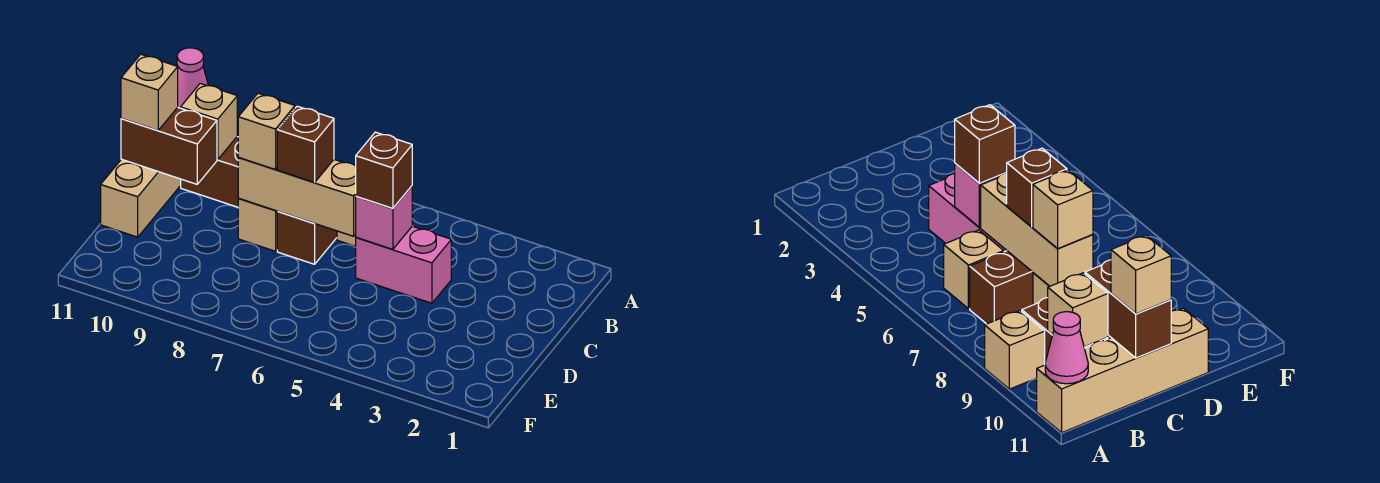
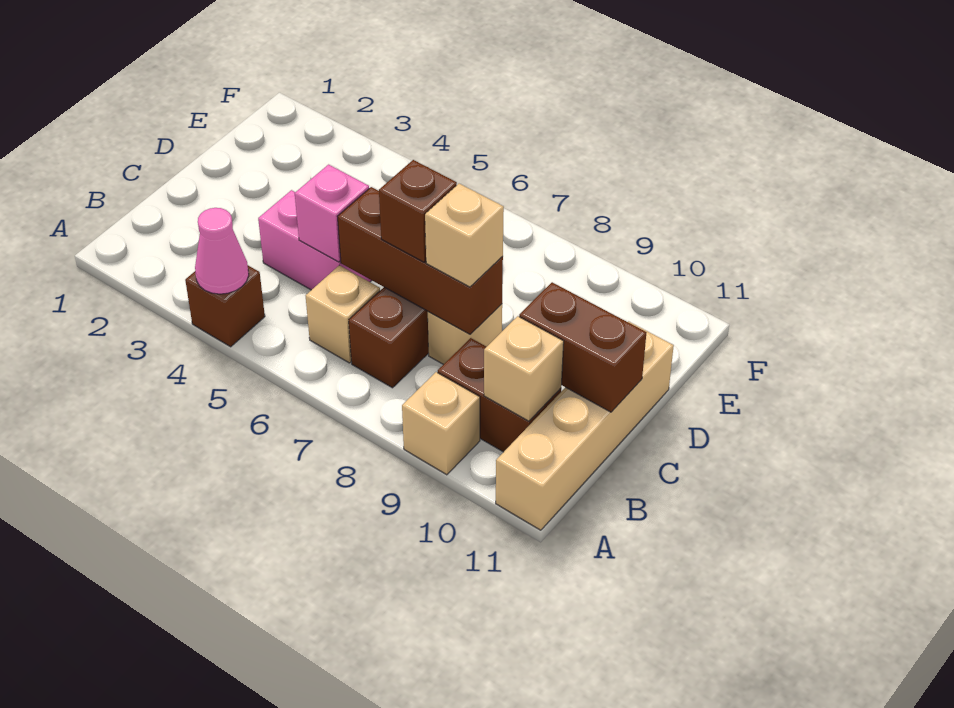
pink cone A11 level 2 -> pink cone A4 level 2
brown brick C5 level 3 -> brown brick A4 level 1
tan brick C6:C8 level 2 -> brown brick C6:C8 level 2
tan brick C11 level 3 -> none

